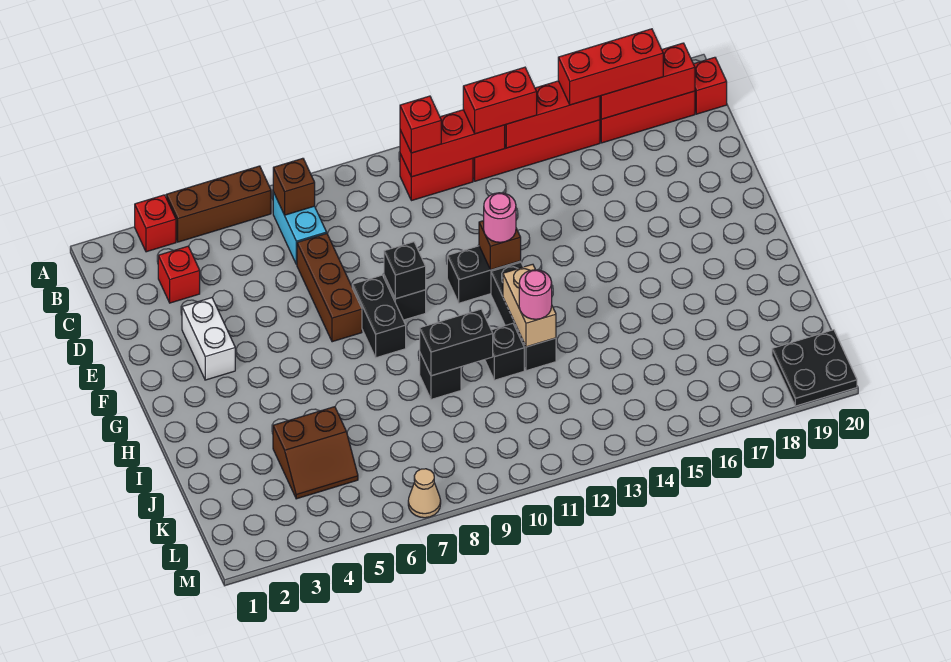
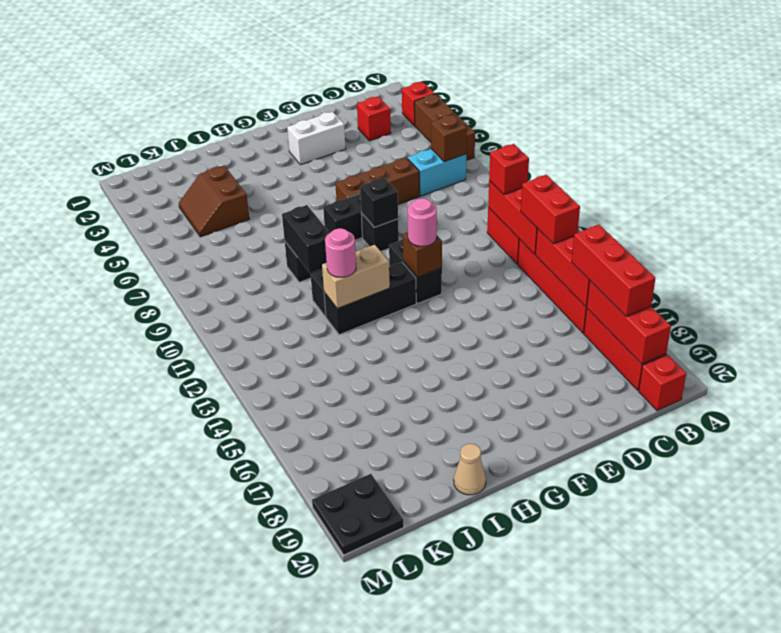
tan cone M7 level 1 -> tan cone I20 level 1

